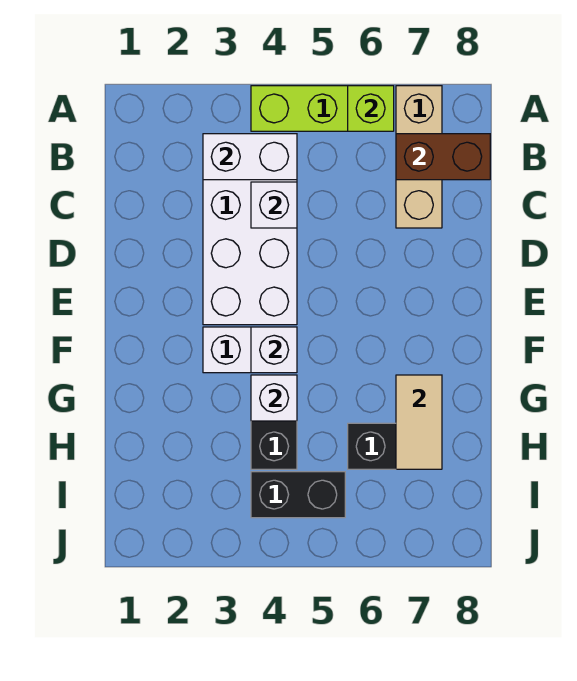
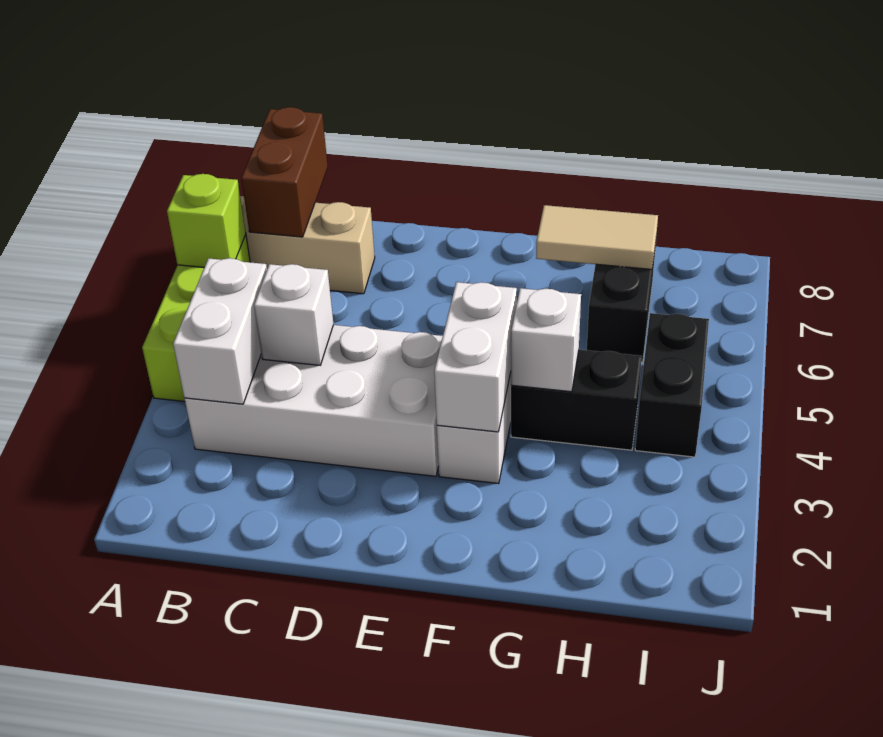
white brick F4 level 2 -> white brick F3:F4 level 2

